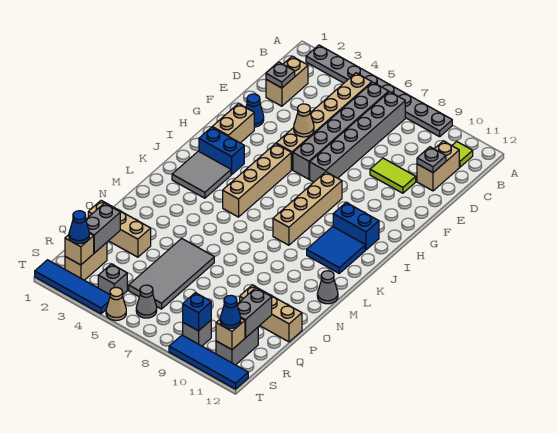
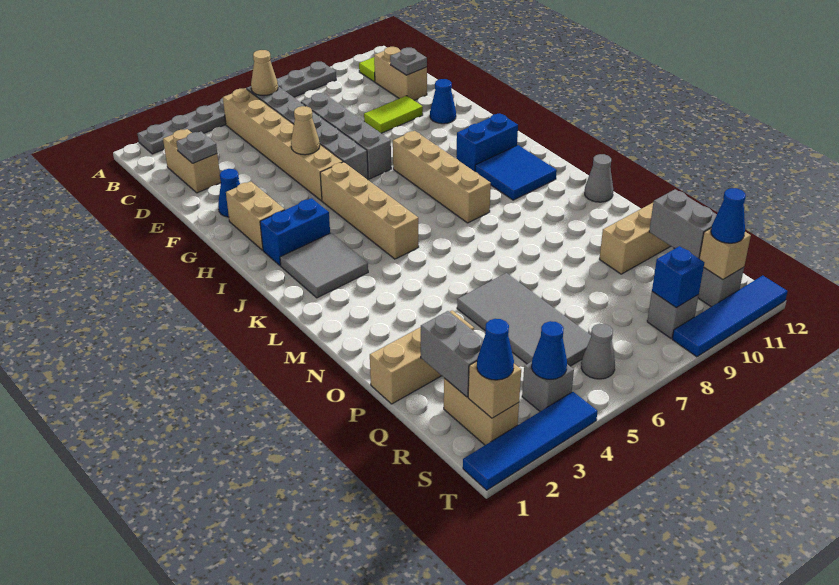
grey brick B7:G7 level 1 -> grey brick D7:G7 level 1
none -> blue cone F11 level 1
none -> blue cone S4 level 2
tan cone T5 level 1 -> tan cone B6 level 2

